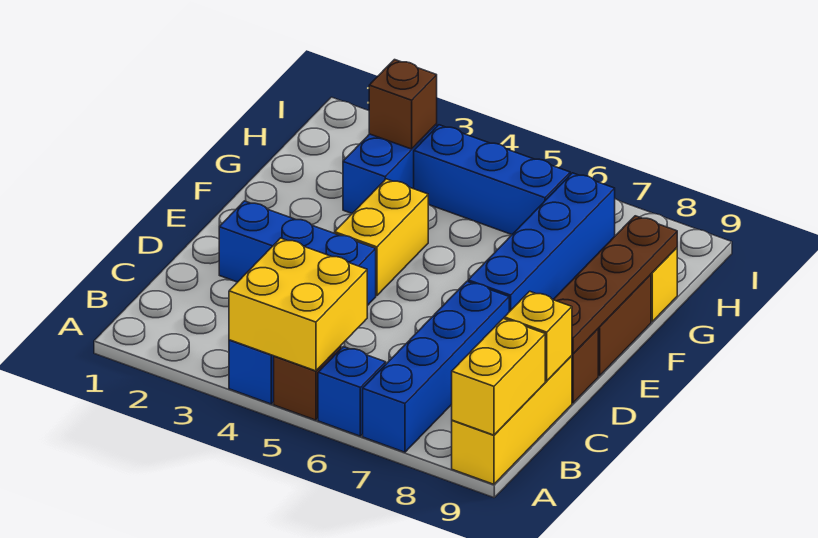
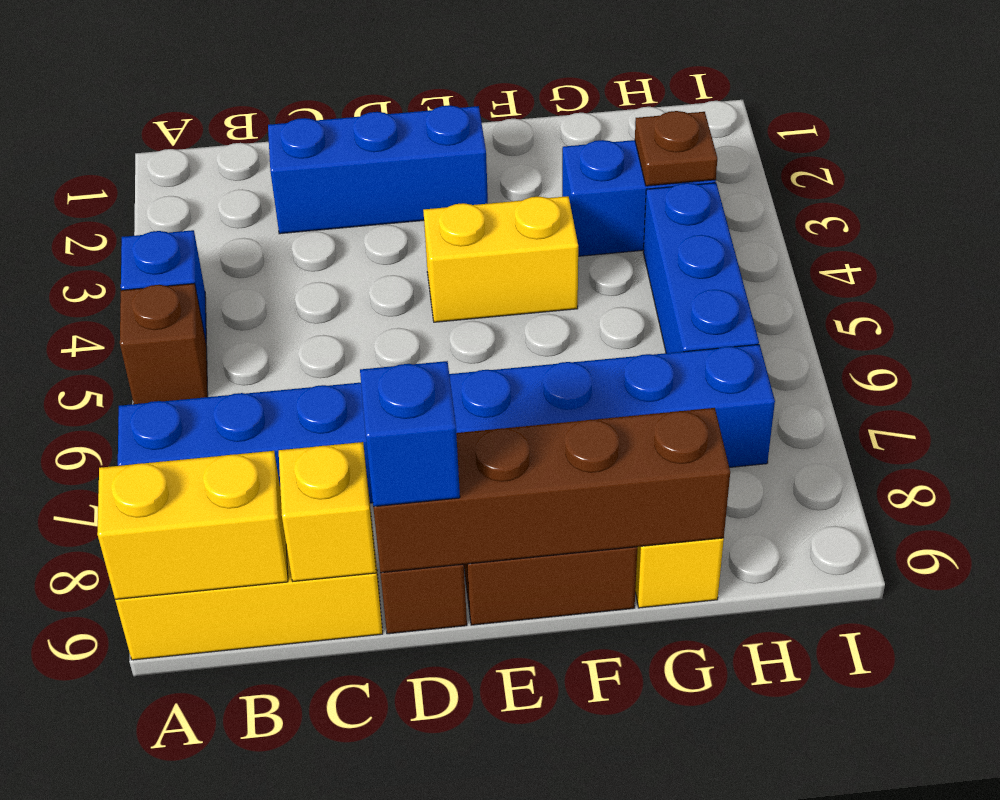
yellow brick A4:B5 level 2 -> none
blue brick A6 level 1 -> blue brick D9 level 3
blue brick D2:D4 level 1 -> blue brick C2:E2 level 1
brown plate D9:G9 level 2 -> brown brick D9:G9 level 2
brown brick H3 level 2 -> brown plate H3 level 2

